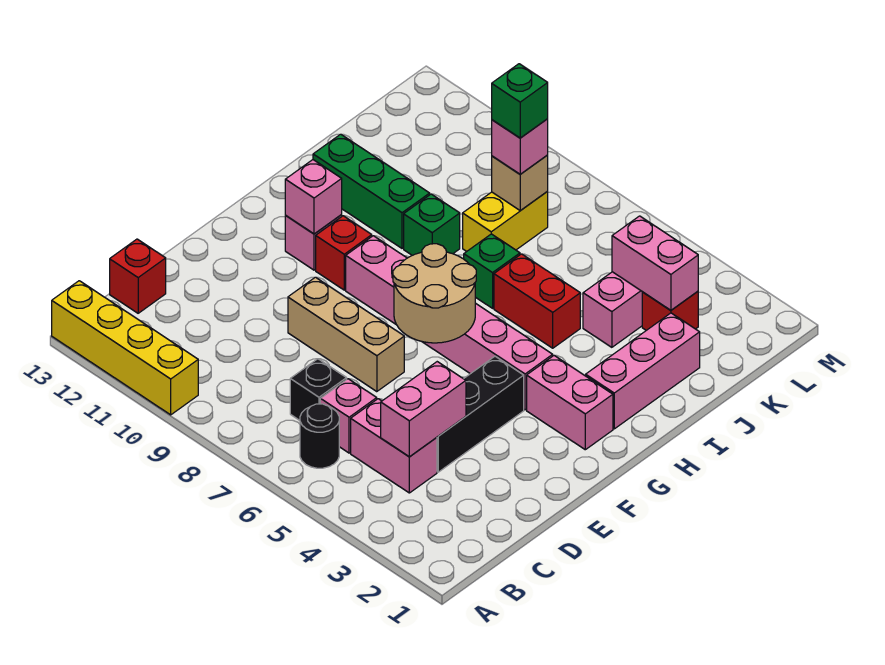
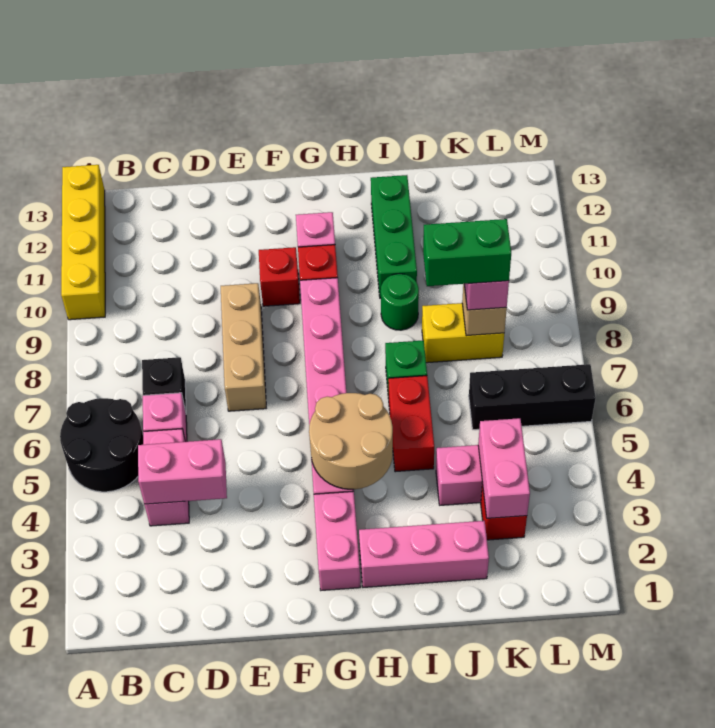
black round brick B6 level 1 -> black round brick A5:B6 level 1
red brick C13 level 1 -> red brick F10 level 1
black brick D4:F4 level 1 -> black brick K6:M6 level 1
tan round brick F6:G7 level 2 -> tan round brick G4:H5 level 2
pink brick G11 level 2 -> none
green brick I9 level 1 -> green round brick I9 level 1
green brick K8 level 4 -> green brick J8:K8 level 4

